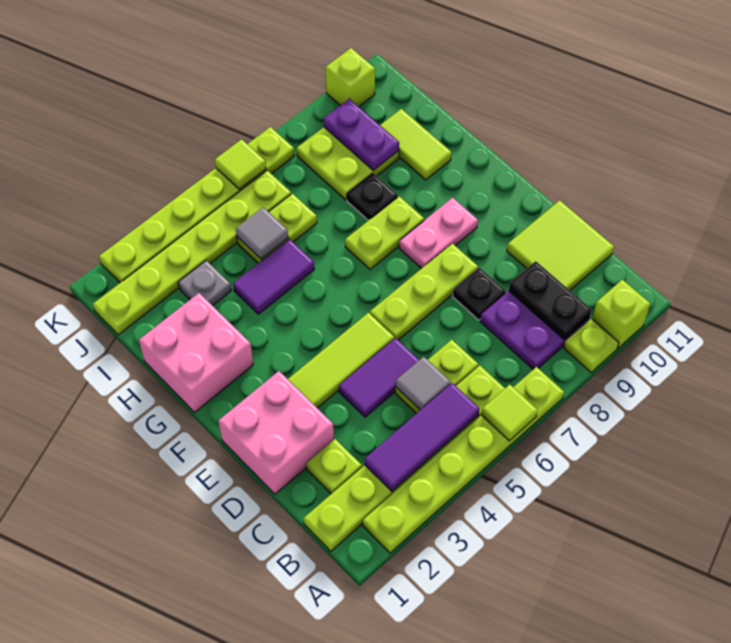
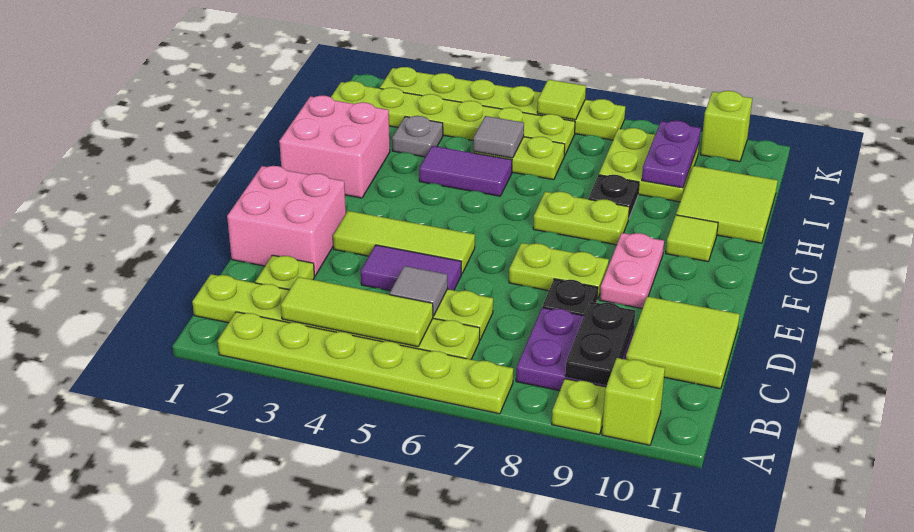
lime tile A6 level 2 -> lime tile G10 level 1
purple tile B3:B5 level 2 -> lime tile B3:B5 level 2
lime plate E6:E8 level 1 -> lime plate E7:E8 level 1
pink plate F8:F9 level 1 -> pink plate E9:F9 level 1
lime tile H10:I10 level 1 -> lime tile H10:I11 level 1

